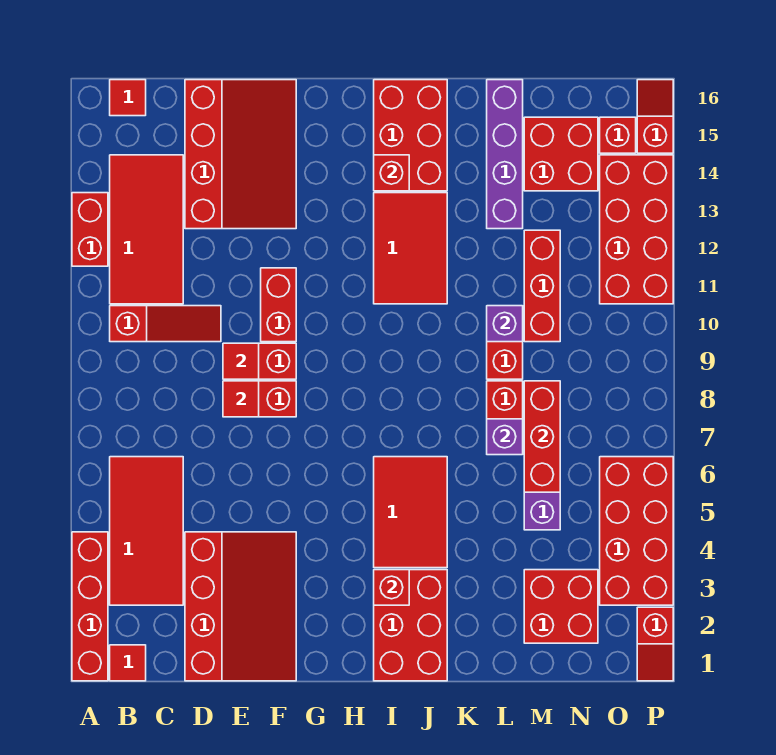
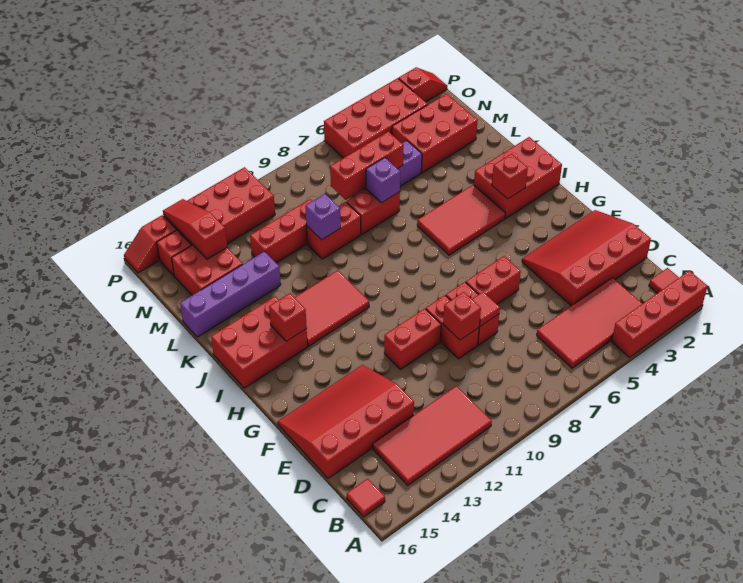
red brick A12:A13 level 1 -> red brick F6:F7 level 1
red slope B10:D10 level 1 top B -> red slope N14:P14 level 2 top N
red tile E9 level 2 -> red brick E9 level 2
red brick M2:N3 level 1 -> red brick M2:N4 level 1

